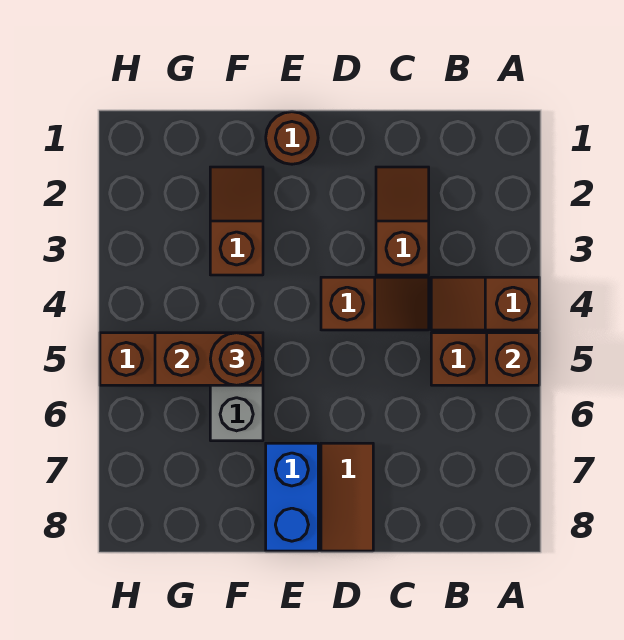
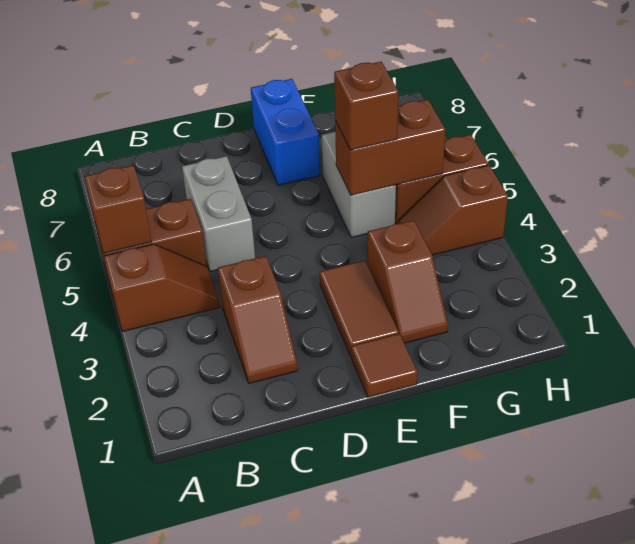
brown slope C4:D4 level 1 top D -> brown slope G4:H4 level 1 top H
none -> grey brick C5:C6 level 1
brown tile D7:D8 level 1 -> brown tile E2:E3 level 1
brown round brick E1 level 1 -> brown tile E1 level 1
brown round brick F5 level 3 -> brown brick F5 level 3

